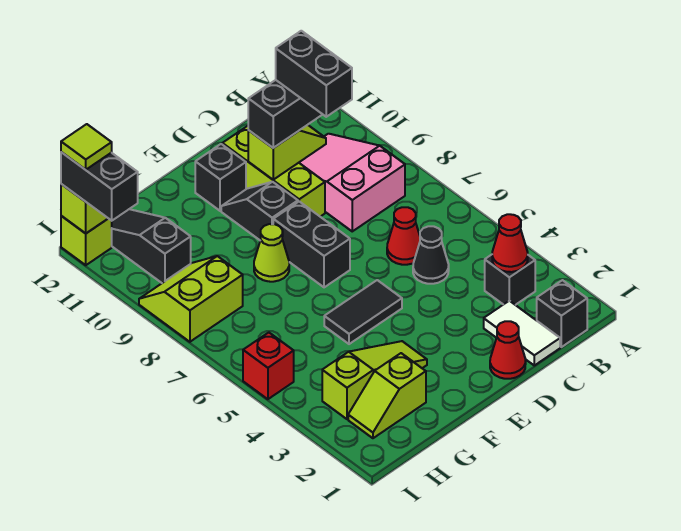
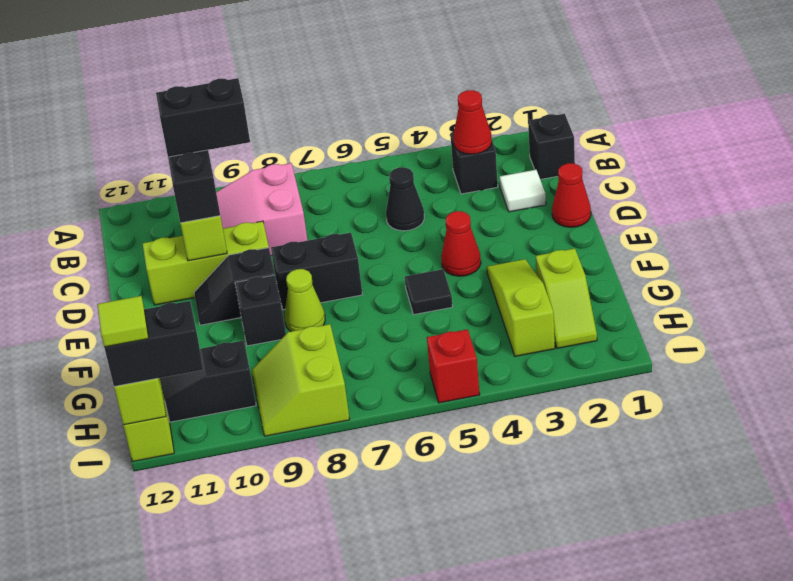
white tile C1:C2 level 1 -> white tile C2 level 1
red cone C6 level 1 -> red cone E4 level 1
black tile E5:F5 level 1 -> black tile F5 level 1
black brick E11 level 1 -> black brick F9 level 1

